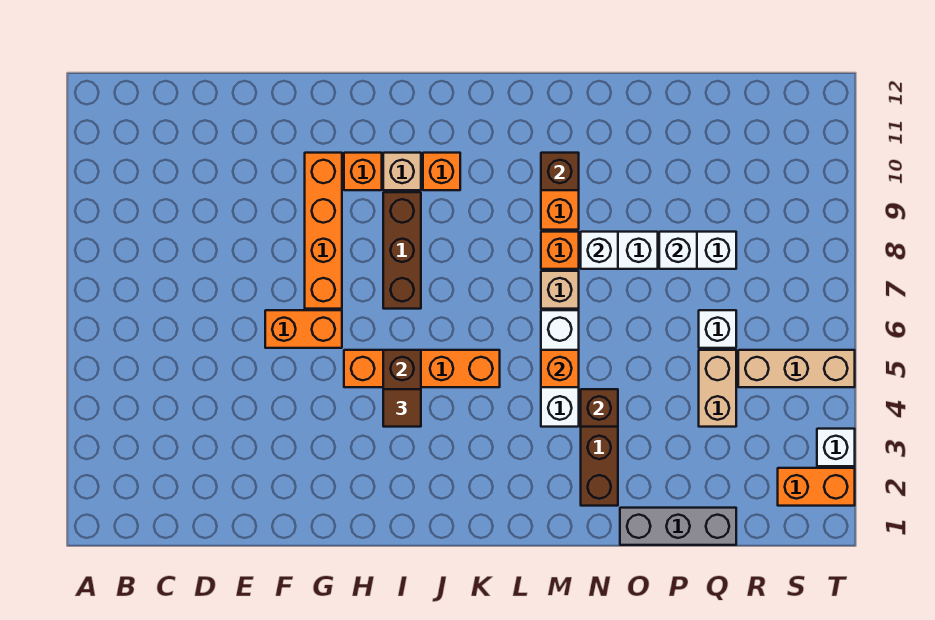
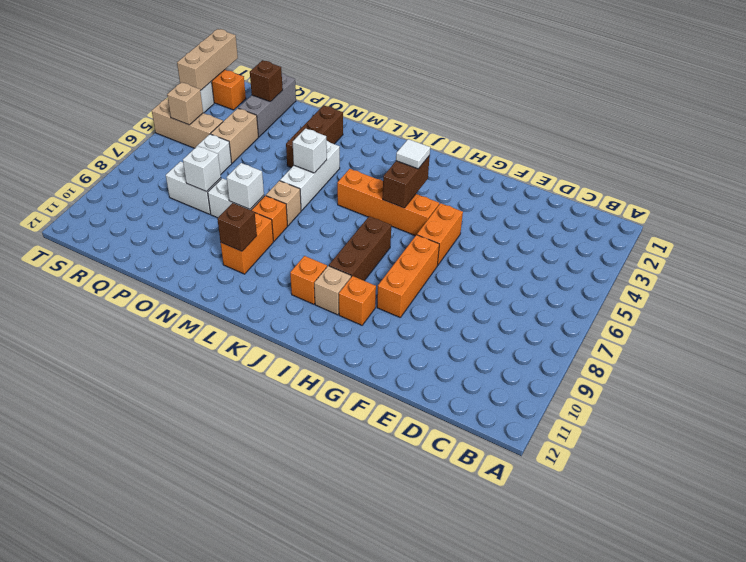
orange brick F6:G6 level 1 -> orange brick G5:G6 level 1
orange brick G7:G10 level 1 -> orange brick G7:G9 level 1
brown tile I4 level 3 -> white tile I4 level 3
orange brick M5 level 2 -> white brick M5 level 2
brown brick N4 level 2 -> brown brick Q2 level 2
grey brick O1:Q1 level 1 -> grey brick Q1:Q3 level 1
none -> tan brick S5 level 2
none -> tan brick T1:T3 level 2

